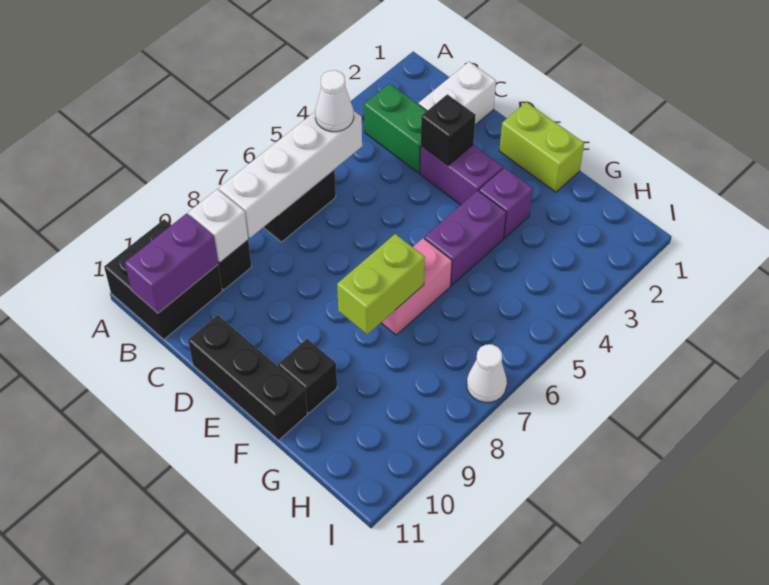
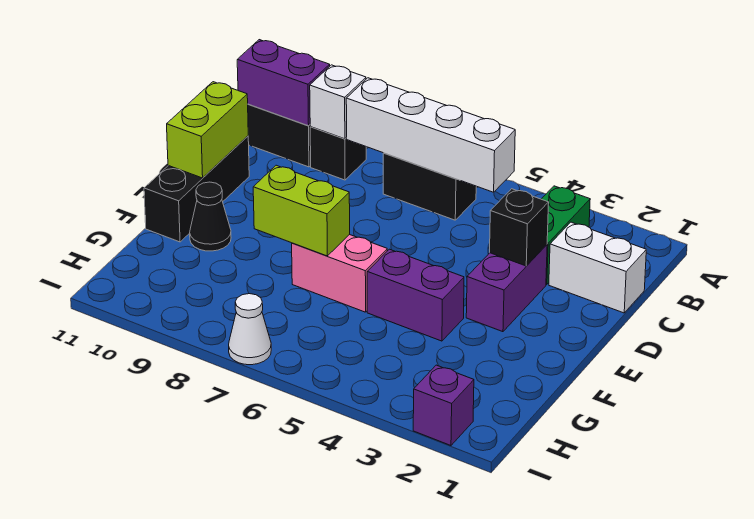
white cone B5 level 3 -> none
lime brick E1:F1 level 1 -> lime brick D11:E11 level 2
purple brick F3 level 1 -> purple brick I2 level 1
black brick F10 level 1 -> black cone F10 level 1

